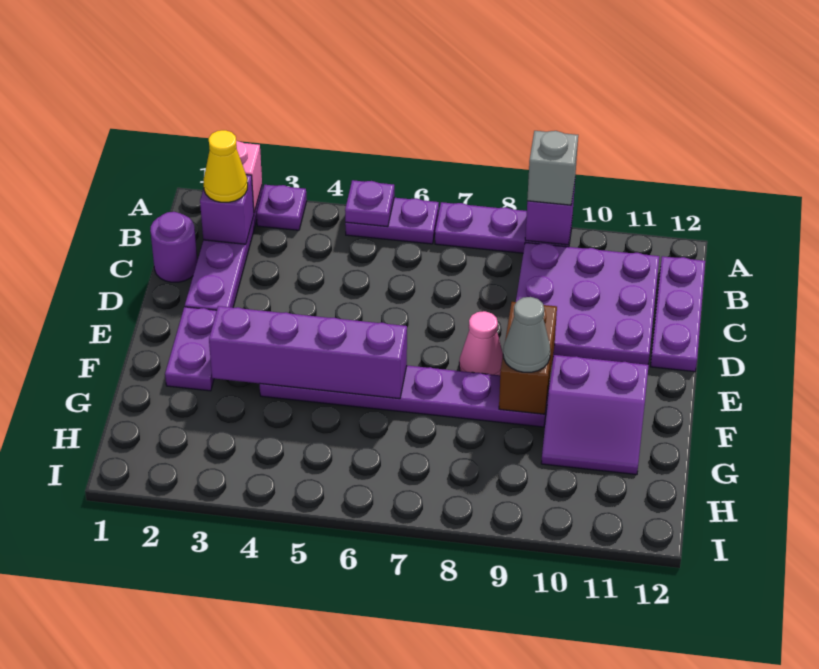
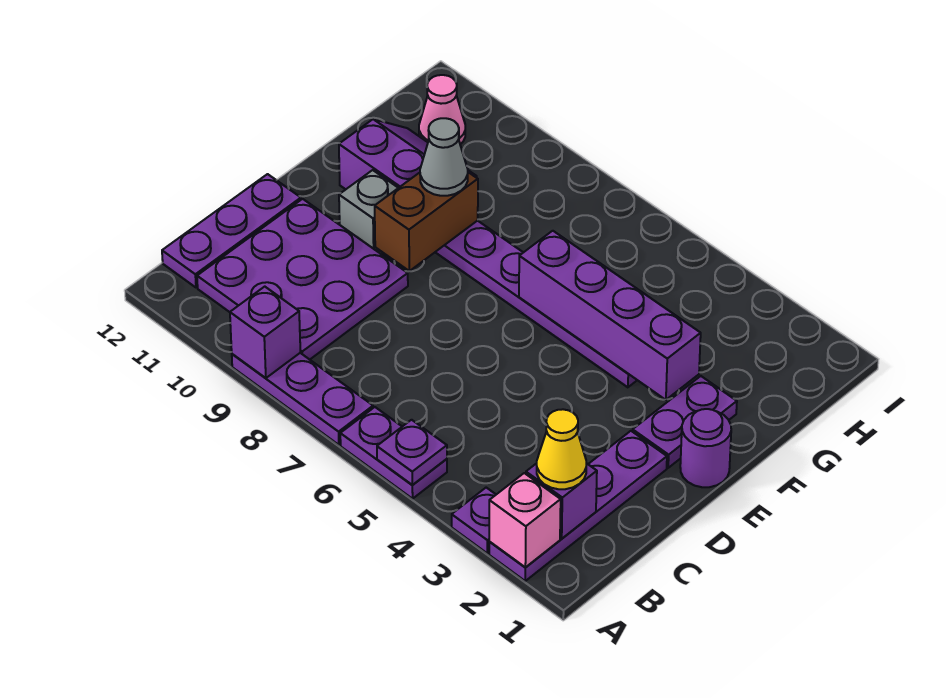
grey brick A9 level 3 -> grey brick E10 level 1
purple round brick C1 level 1 -> purple round brick E1 level 1
pink cone E8 level 1 -> pink cone H11 level 1

